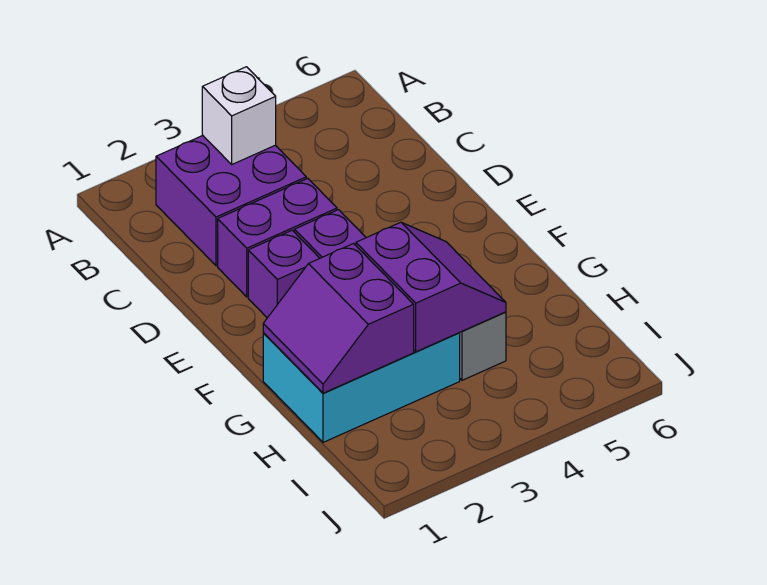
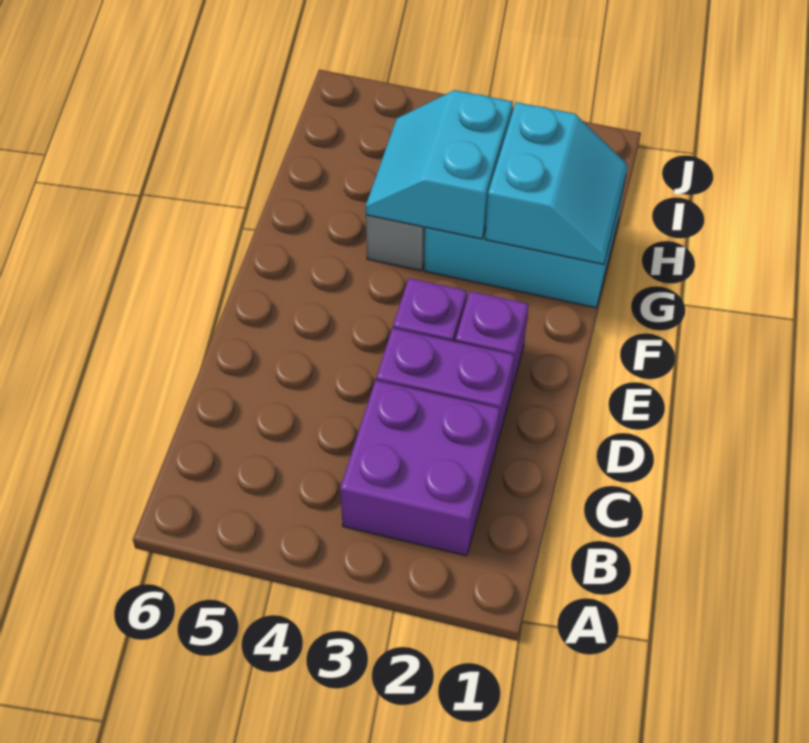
white brick B3 level 2 -> none
purple slope G1:H2 level 2 top 2 -> cyan slope G1:H2 level 2 top 2
purple slope G3:H4 level 2 top 3 -> cyan slope G3:H4 level 2 top 3

